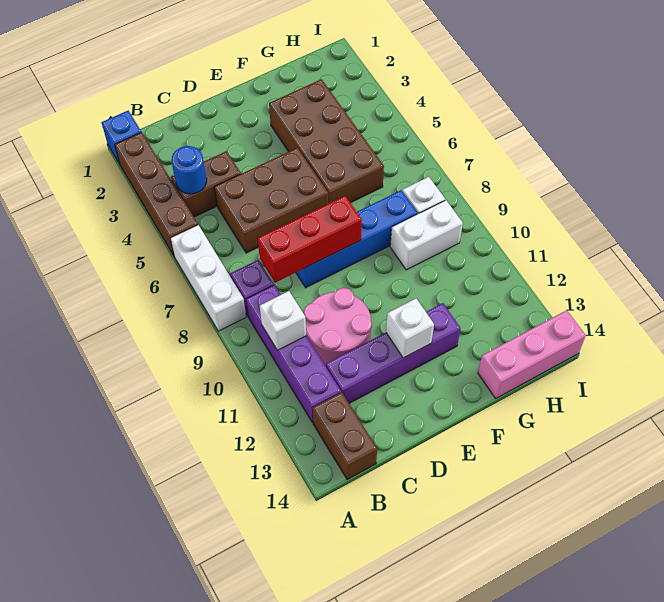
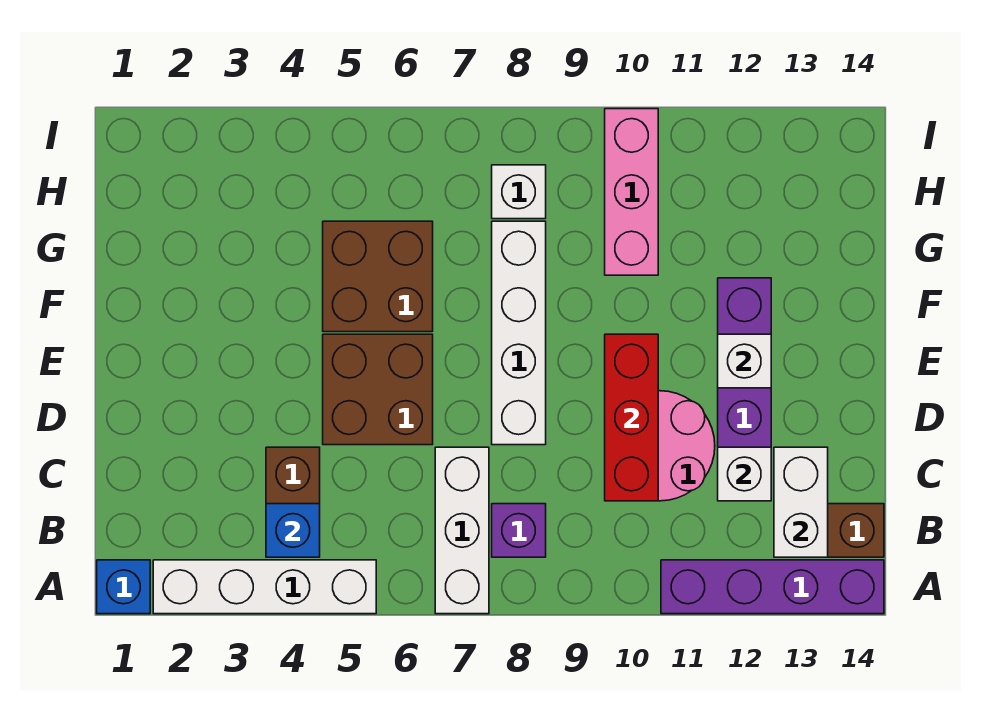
brown brick A2:A5 level 1 -> white brick A2:A5 level 1
white brick A6:A8 level 1 -> white brick A7:C7 level 1
blue round brick B4 level 2 -> blue brick B4 level 2
purple brick B9:B12 level 1 -> purple brick A11:A14 level 1
white brick B10 level 2 -> white brick C12 level 2
brown brick C5:E6 level 1 -> brown brick D5:E6 level 1
red brick C8:E8 level 2 -> red brick C10:E10 level 2
blue brick D8:G8 level 1 -> white brick D8:G8 level 1
brown brick F3:G6 level 1 -> brown brick F5:G6 level 1
white brick G9:H9 level 1 -> white brick B13:C13 level 2
pink brick G14:I14 level 1 -> pink brick G10:I10 level 1

